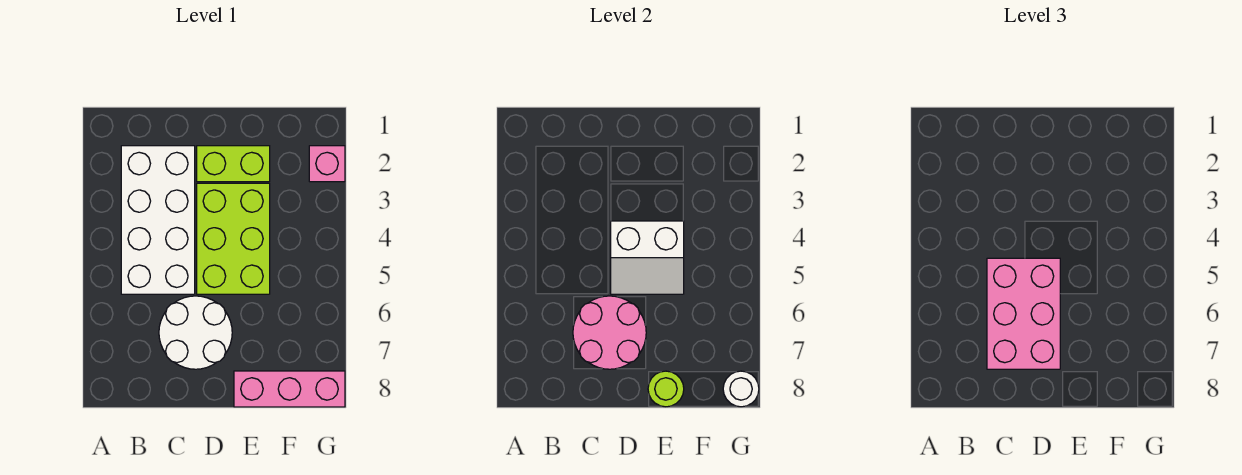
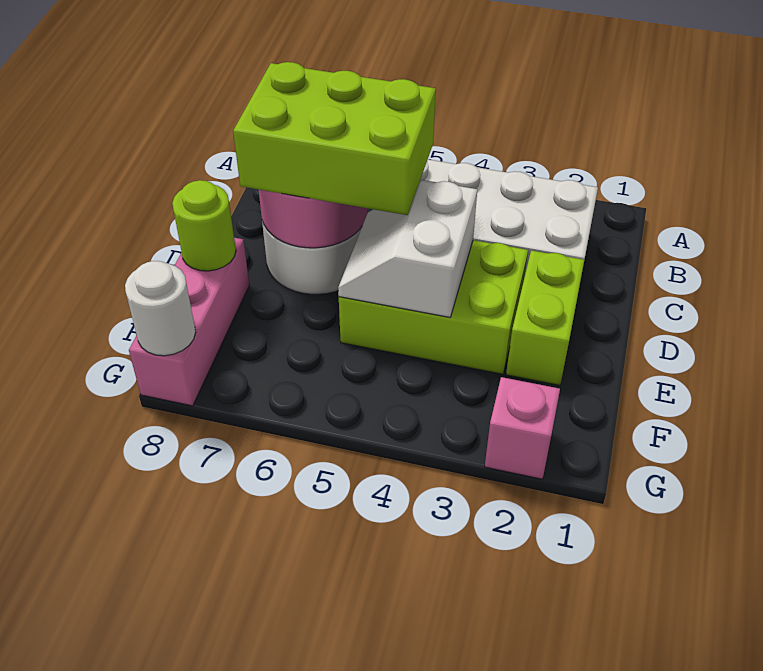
pink brick C5:D7 level 3 -> lime brick C5:D7 level 3

